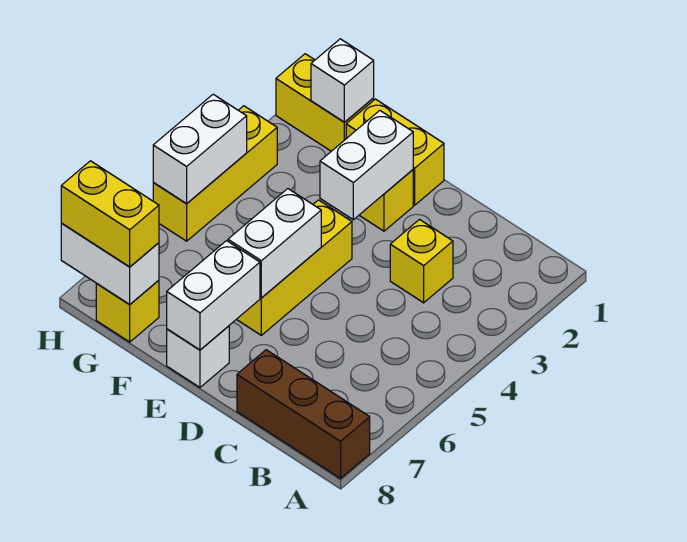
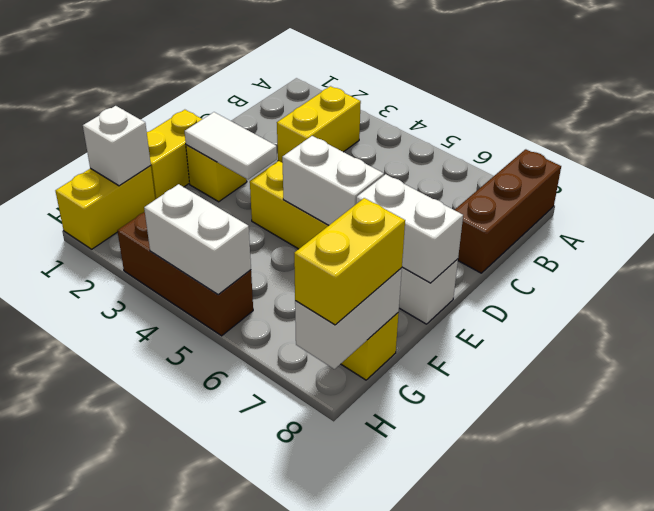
yellow brick C3 level 1 -> yellow brick B3:C3 level 1
white brick E2:E3 level 2 -> white tile E2:E3 level 2
yellow brick H3:H5 level 1 -> brown brick H3:H5 level 1

